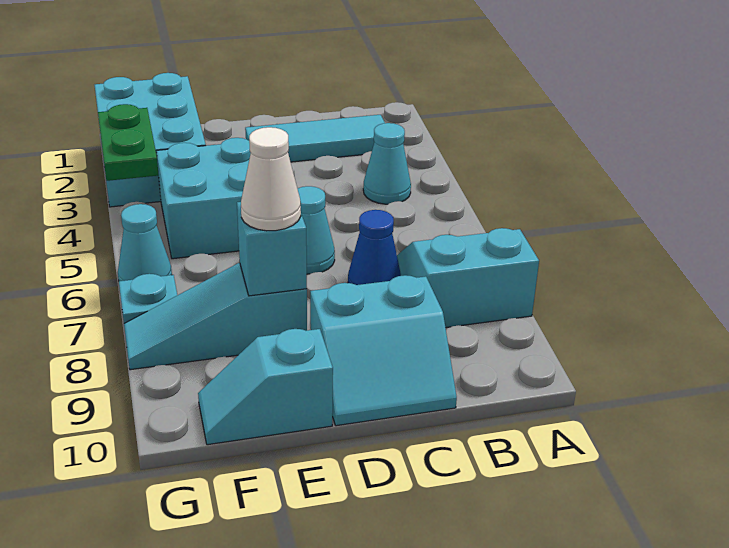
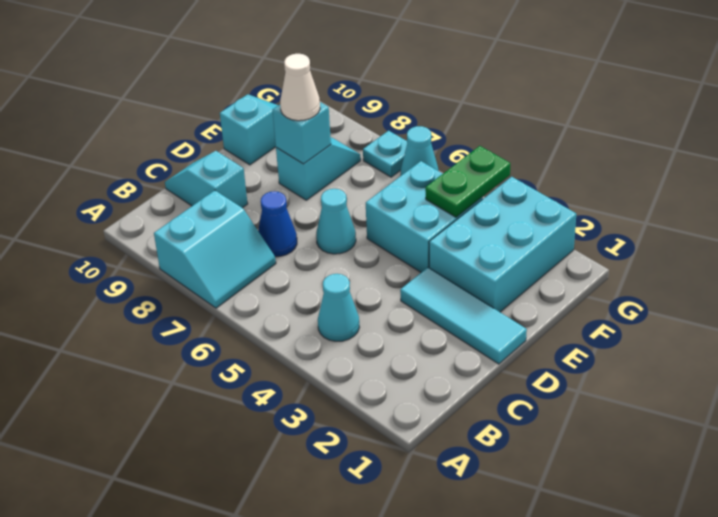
cyan tile B2:D2 level 1 -> cyan tile D1:D3 level 1
cyan slope C9:D10 level 1 top 9 -> cyan slope C9:C10 level 1 top 9
cyan slope E8:G8 level 1 top E -> cyan slope E8:F8 level 1 top E
cyan brick F1:G3 level 1 -> cyan brick E2:G3 level 1
green plate G3:G4 level 2 -> green plate F4:G4 level 2

